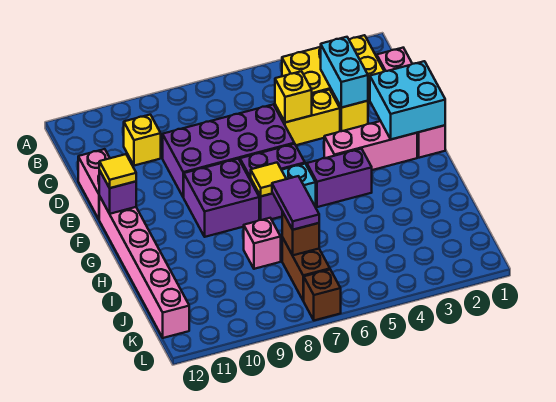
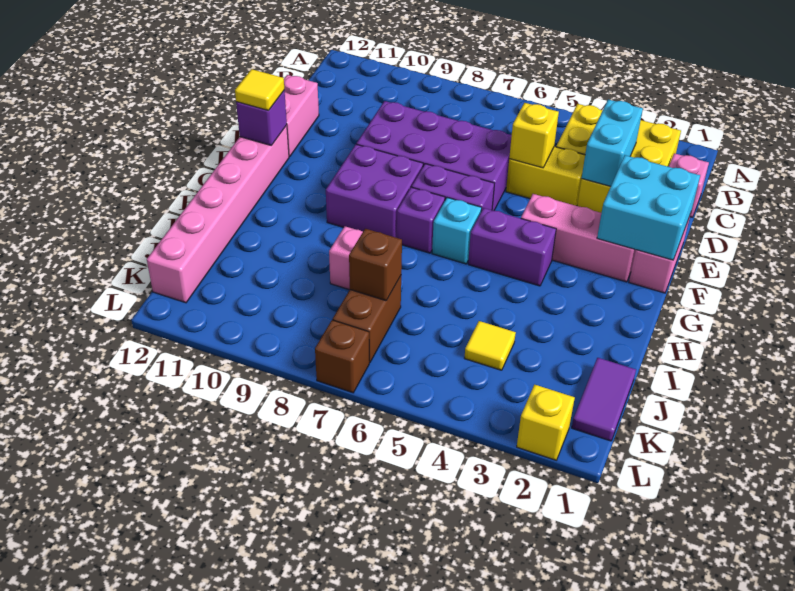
yellow brick C10 level 1 -> yellow brick L2 level 1
yellow tile G7 level 2 -> yellow tile J4 level 1
purple tile I7:J7 level 3 -> purple tile J1:K1 level 1

